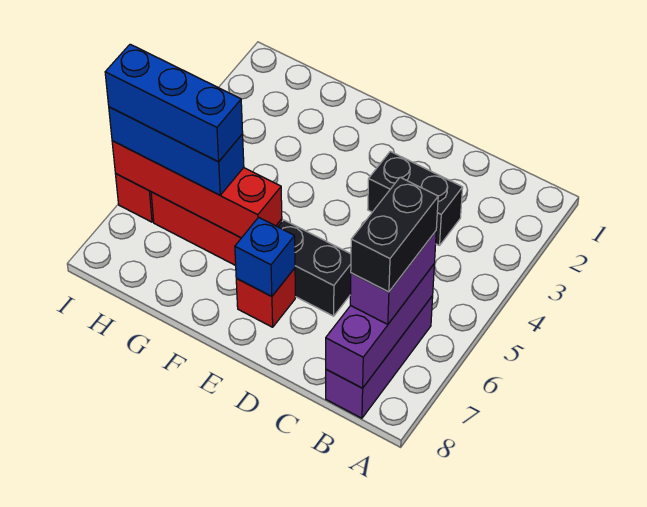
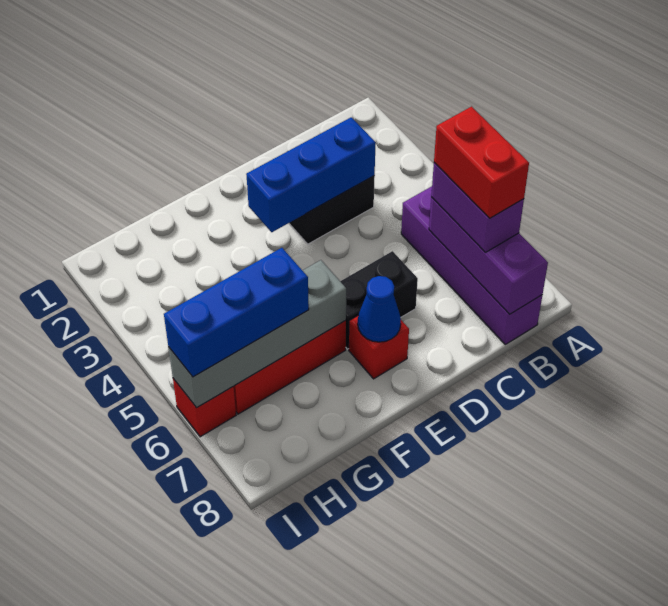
purple brick B6:B8 level 1 -> purple brick B5:B8 level 1
black brick B6:B7 level 4 -> red brick B6:B7 level 4
blue brick E7 level 2 -> blue cone E7 level 2
red brick F6:I6 level 2 -> grey brick F6:I6 level 2
blue brick G6:I6 level 4 -> blue brick C3:E3 level 2

